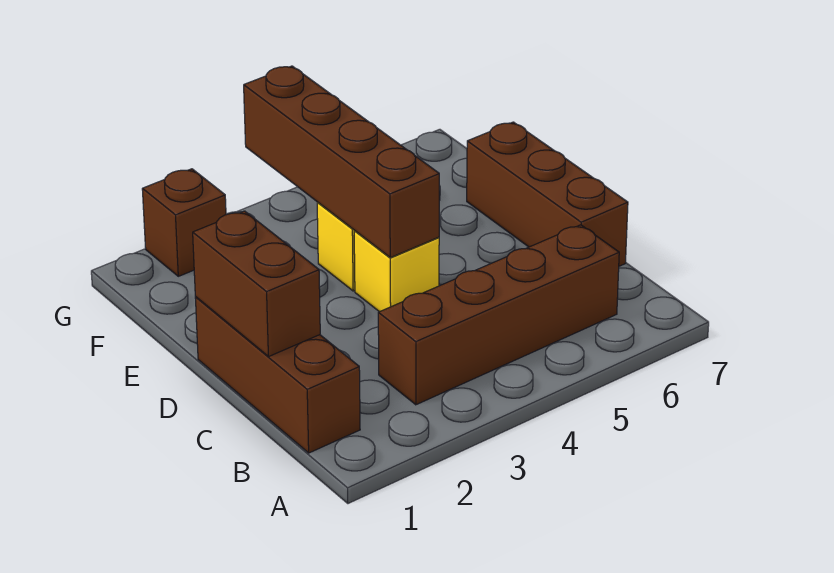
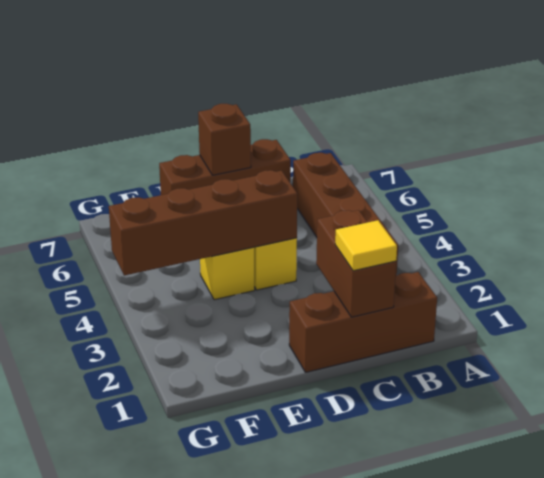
brown brick C1:D1 level 2 -> brown brick C1:C2 level 2
none -> yellow tile C1 level 3
brown brick G2 level 1 -> brown brick D7 level 2

